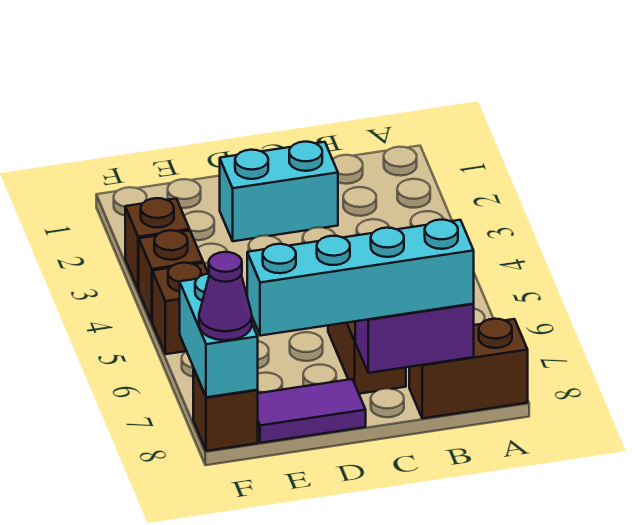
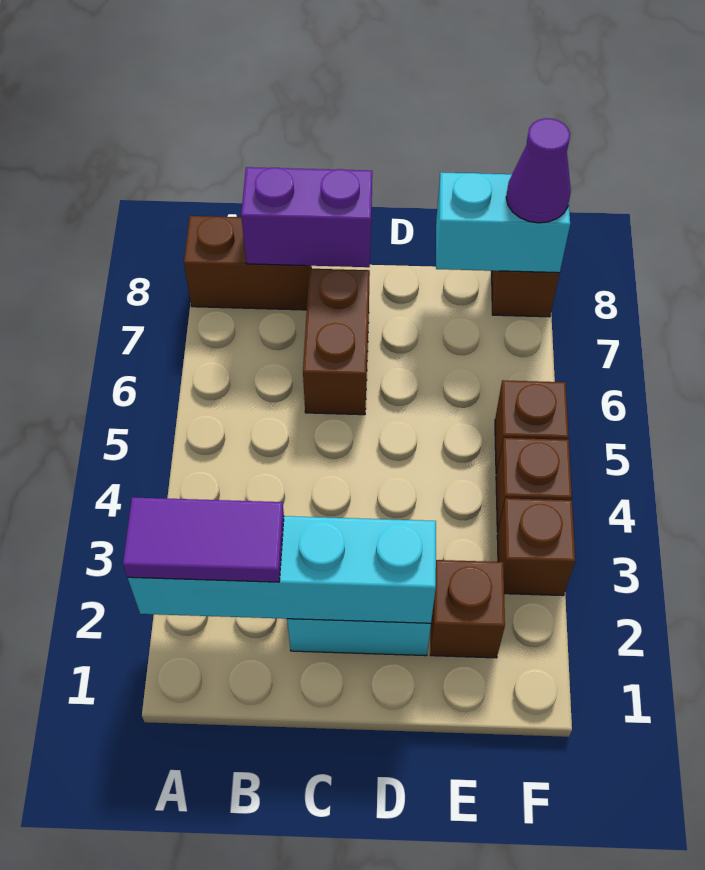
cyan brick B8:E8 level 3 -> cyan brick A2:D2 level 2
purple tile D8:E8 level 1 -> purple tile A2:B2 level 3
none -> brown brick E2 level 1
cyan brick F7:F8 level 2 -> cyan brick E8:F8 level 2

